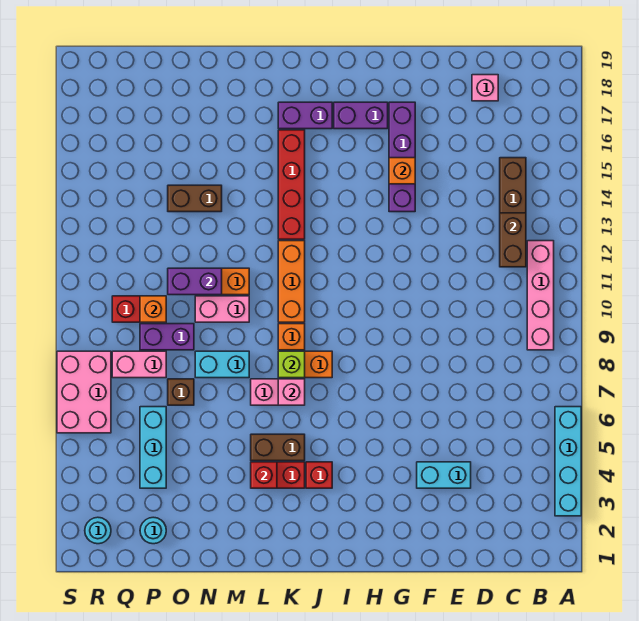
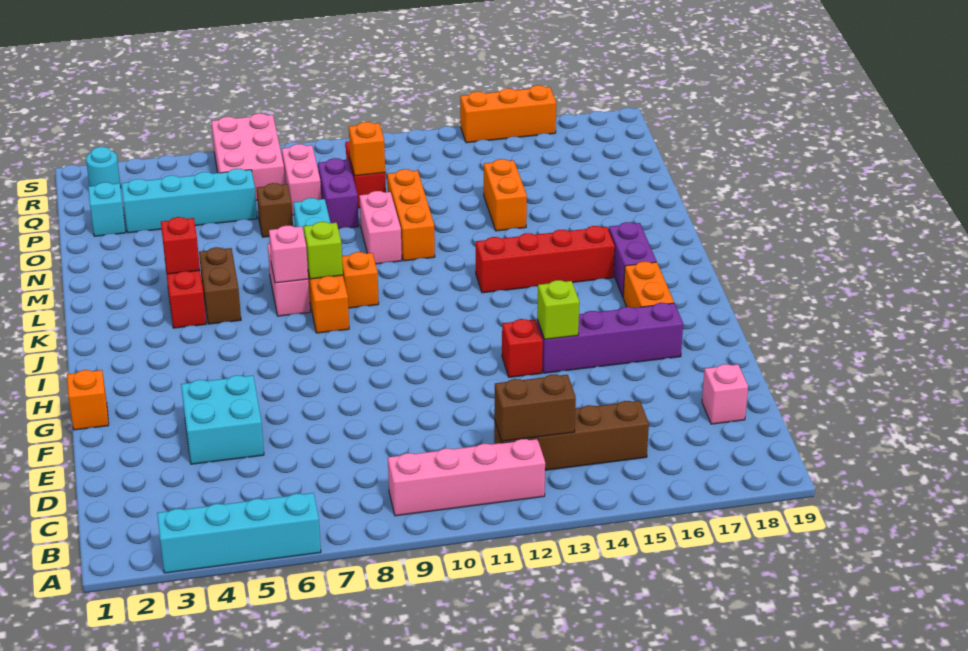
cyan brick E4:F4 level 1 -> cyan brick E4:F5 level 1
none -> lime brick G14 level 2
orange brick G15 level 2 -> orange brick G1 level 1
purple brick H17:I17 level 1 -> orange brick H17:I17 level 1
red brick J4 level 1 -> red brick G13 level 1
orange brick K10:K12 level 1 -> orange brick S14:S16 level 1
purple brick N11:O11 level 2 -> none
brown brick N14:O14 level 1 -> orange brick N14:O14 level 1
cyan round brick P2 level 1 -> cyan brick P2 level 1
cyan brick P4:P6 level 1 -> cyan brick P3:P6 level 1
pink brick R6:S8 level 1 -> pink brick Q6:S7 level 1

